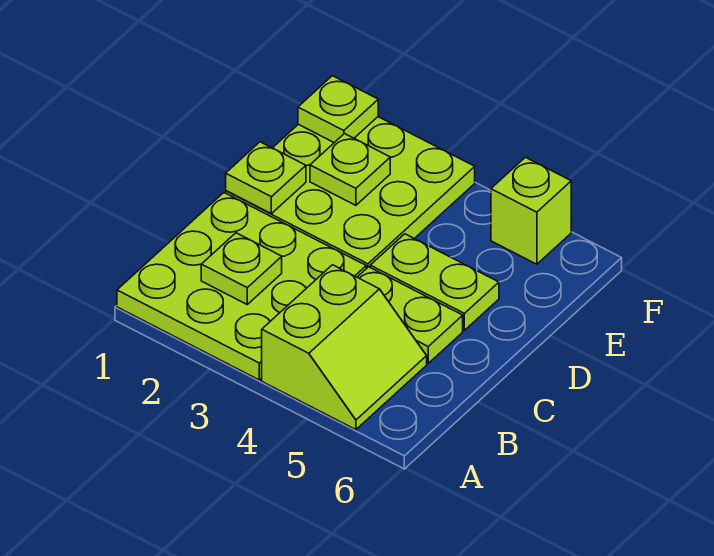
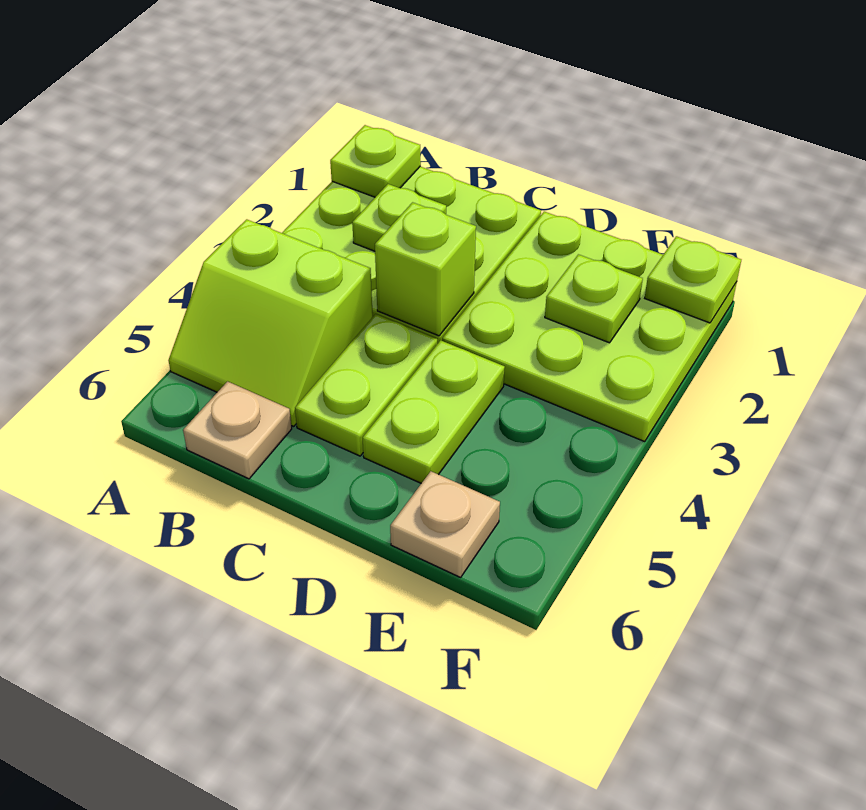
none -> tan plate B6 level 1
lime plate D1 level 2 -> lime plate A1 level 2
none -> tan plate E6 level 1
lime brick F5 level 1 -> lime brick C3 level 2

